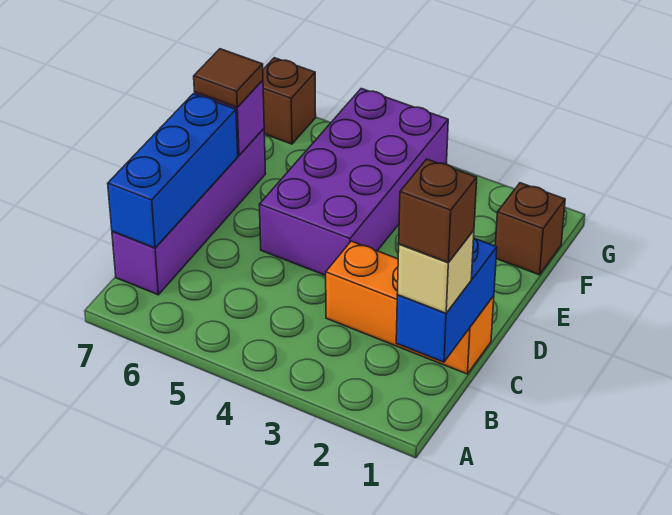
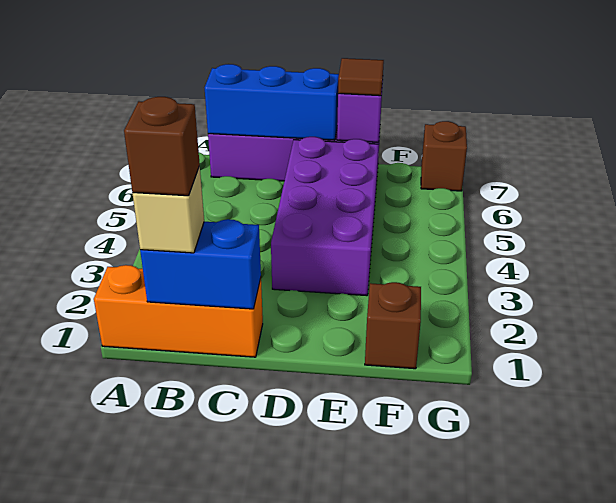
orange brick C1:C3 level 1 -> orange brick A1:C1 level 1
purple brick D4:G5 level 1 -> purple brick D3:E6 level 1

